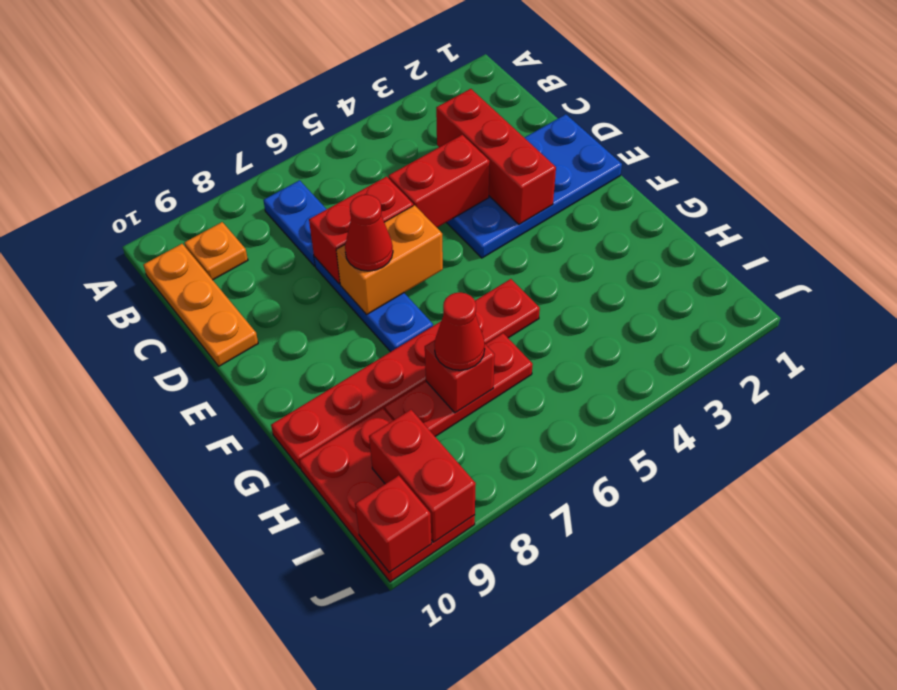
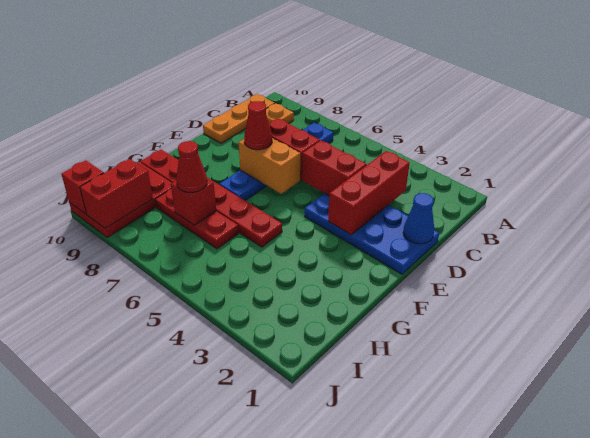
none -> blue cone D1 level 2

